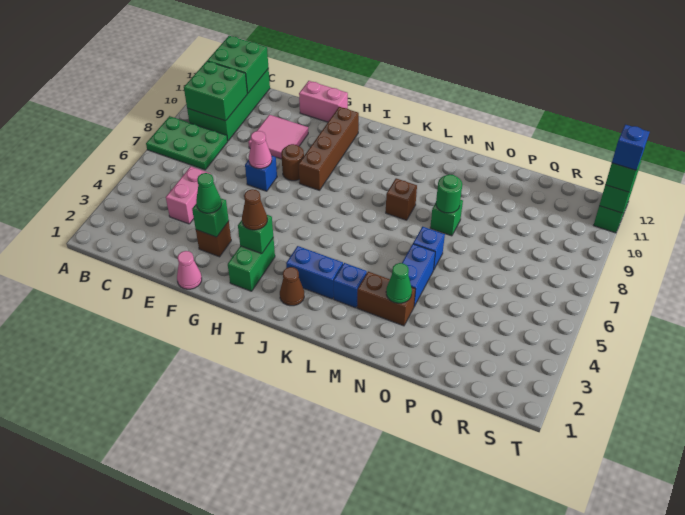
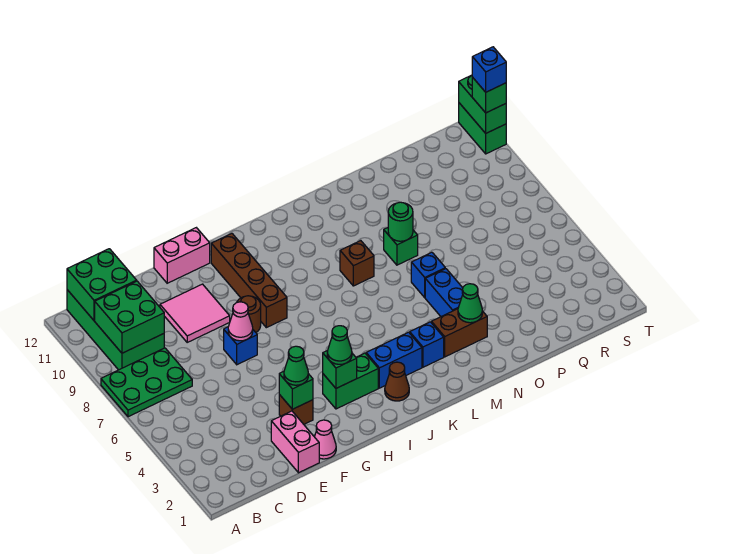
pink brick D4:D5 level 1 -> pink brick E1:E2 level 1
green brick H2:H3 level 1 -> green brick H3:I3 level 1
brown cone H3 level 3 -> green cone H3 level 3

